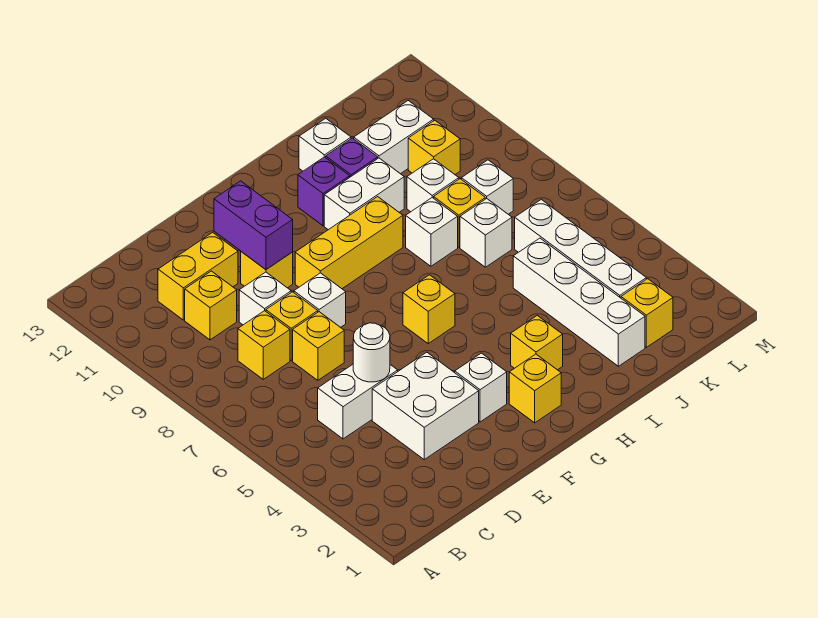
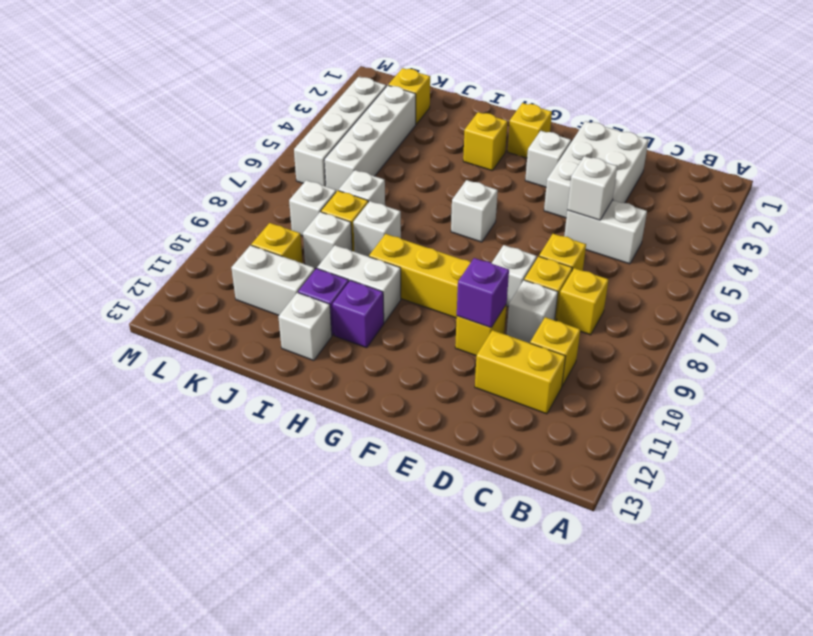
white brick D3:E4 level 1 -> white brick D2:E4 level 1
white round brick D5 level 2 -> white brick D5 level 2
purple brick E10:E11 level 2 -> purple brick E10 level 2
yellow brick G6 level 1 -> white brick G6 level 1
white brick J2:J5 level 1 -> white brick L3:L6 level 1

